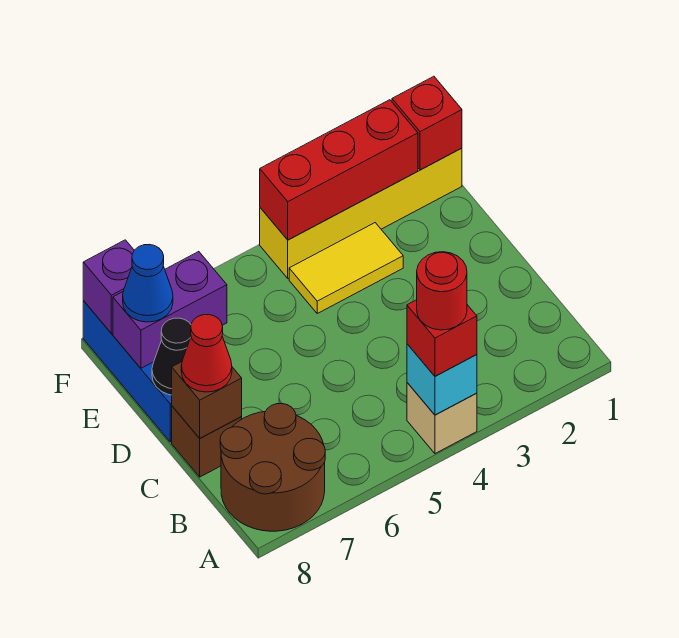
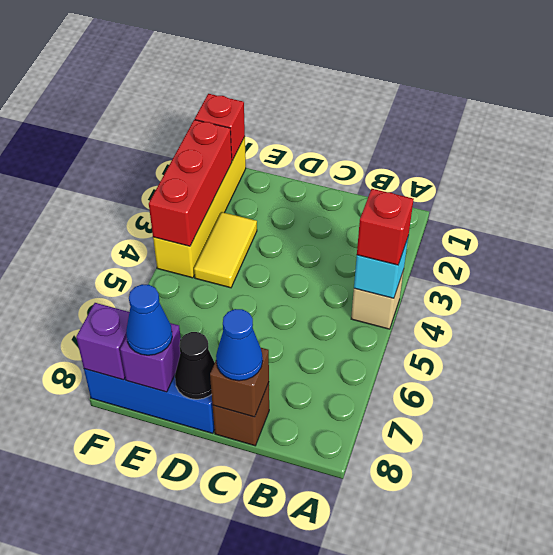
red round brick A4 level 4 -> none
brown round brick A7:B8 level 1 -> none
red cone C8 level 3 -> blue cone C8 level 3
purple brick E7:E8 level 2 -> purple brick E8 level 2

